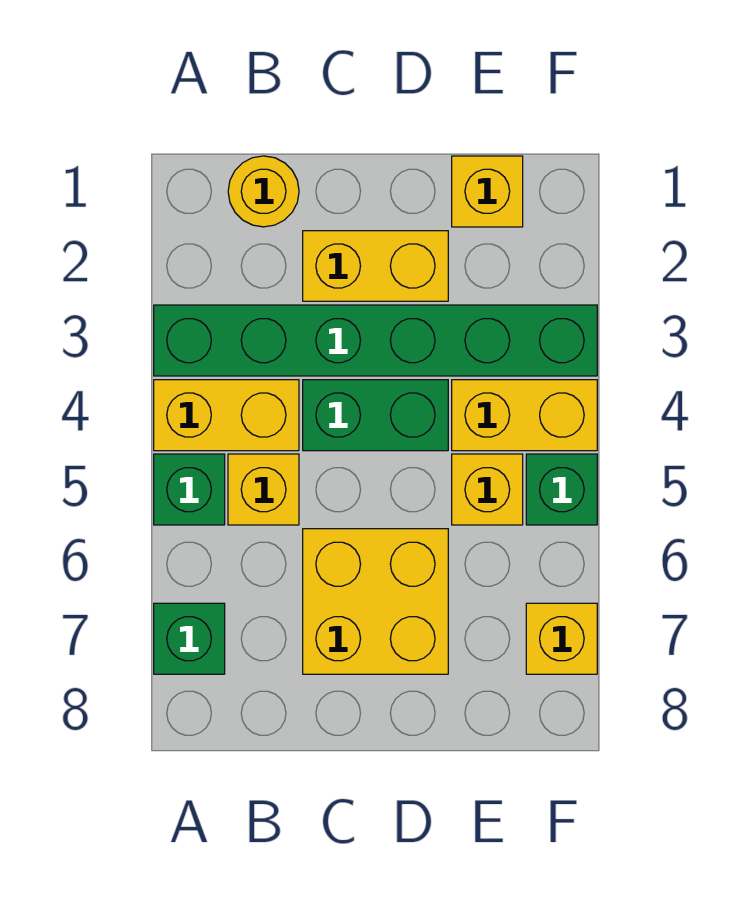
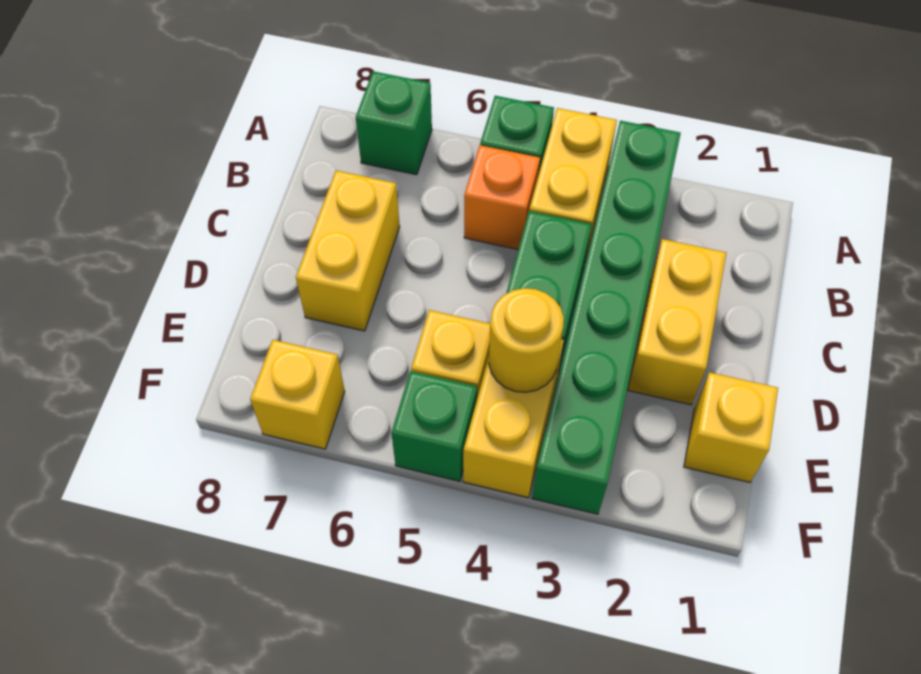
yellow round brick B1 level 1 -> yellow round brick E4 level 2
yellow brick B5 level 1 -> orange brick B5 level 1
yellow brick C6:D7 level 1 -> yellow brick C7:D7 level 1

